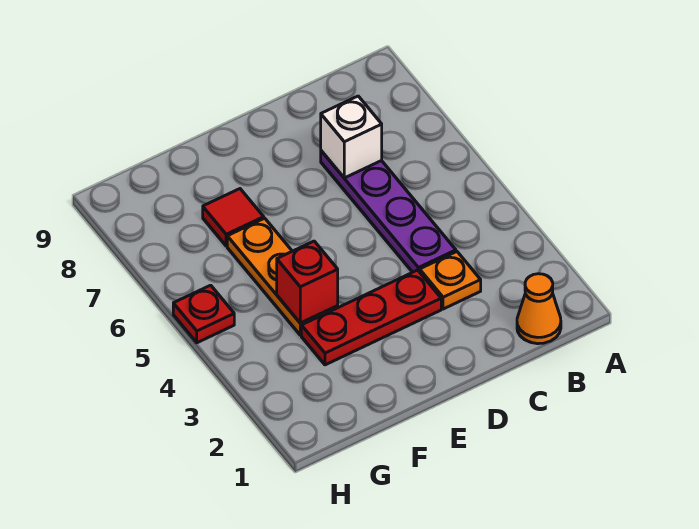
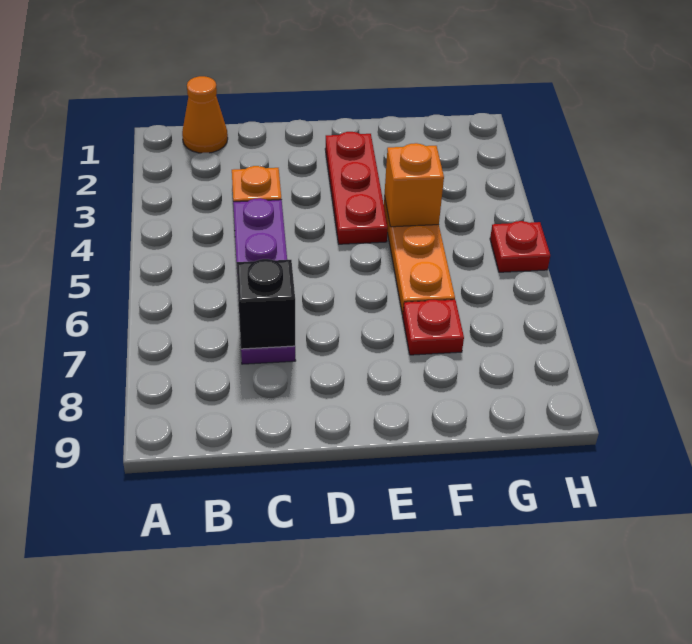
white brick C7 level 2 -> black brick C7 level 2
red plate D3:F3 level 1 -> red plate E2:E4 level 1
red brick F4 level 2 -> orange brick F4 level 2
red tile F7 level 1 -> red plate F7 level 1

